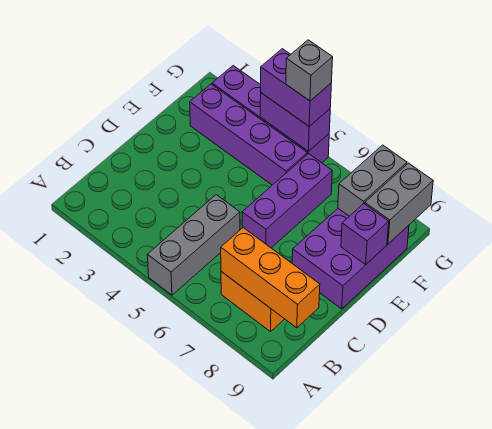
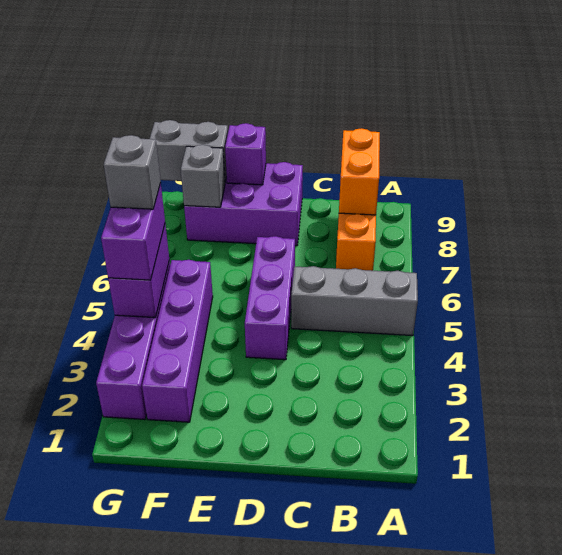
orange brick B7:B9 level 2 -> orange brick B8:B9 level 2
purple brick D6:F6 level 1 -> purple brick D4:D6 level 1
grey brick F8:G8 level 2 -> grey brick F8 level 2

